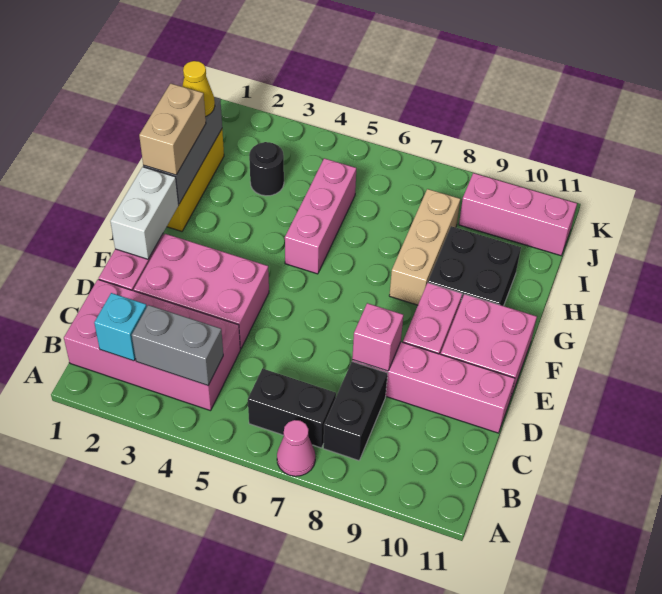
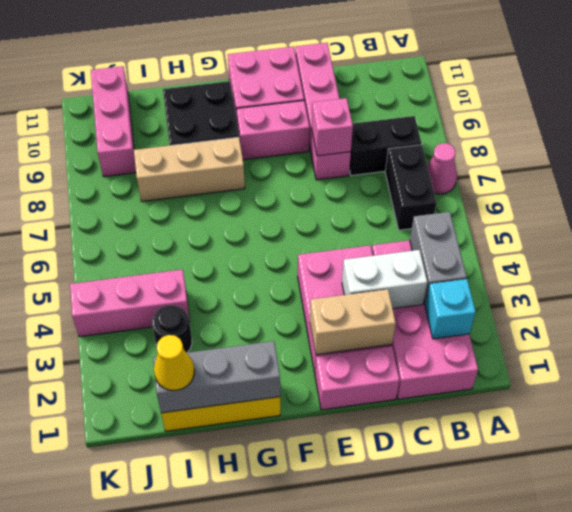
white brick E1:F1 level 2 -> white brick C3:D3 level 2
tan brick G1:H1 level 3 -> tan brick D2:E2 level 2
pink brick G5:I5 level 1 -> pink brick I4:K4 level 1

